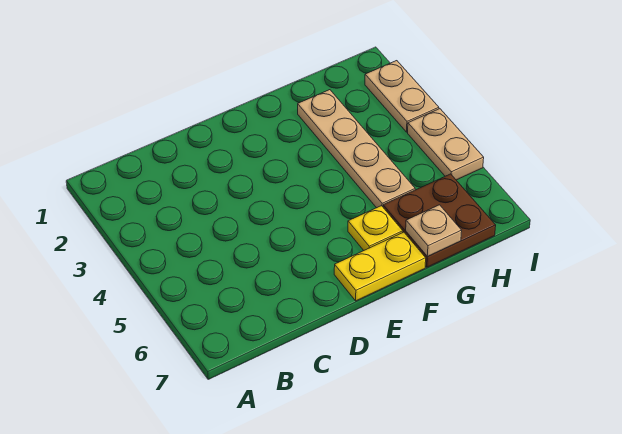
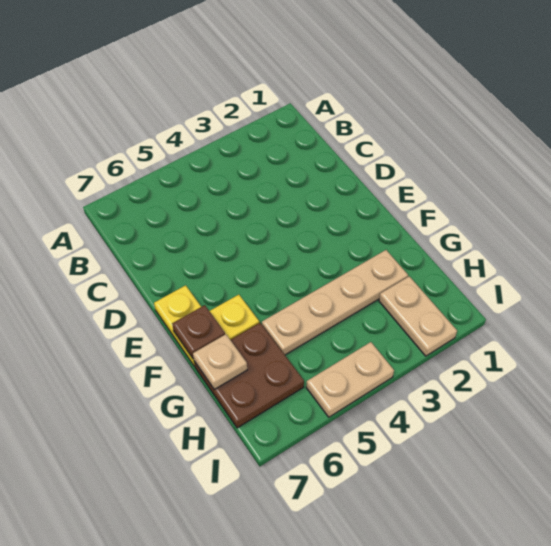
none -> brown plate F7 level 2
tan plate I2:I3 level 1 -> tan plate H2:I2 level 1

